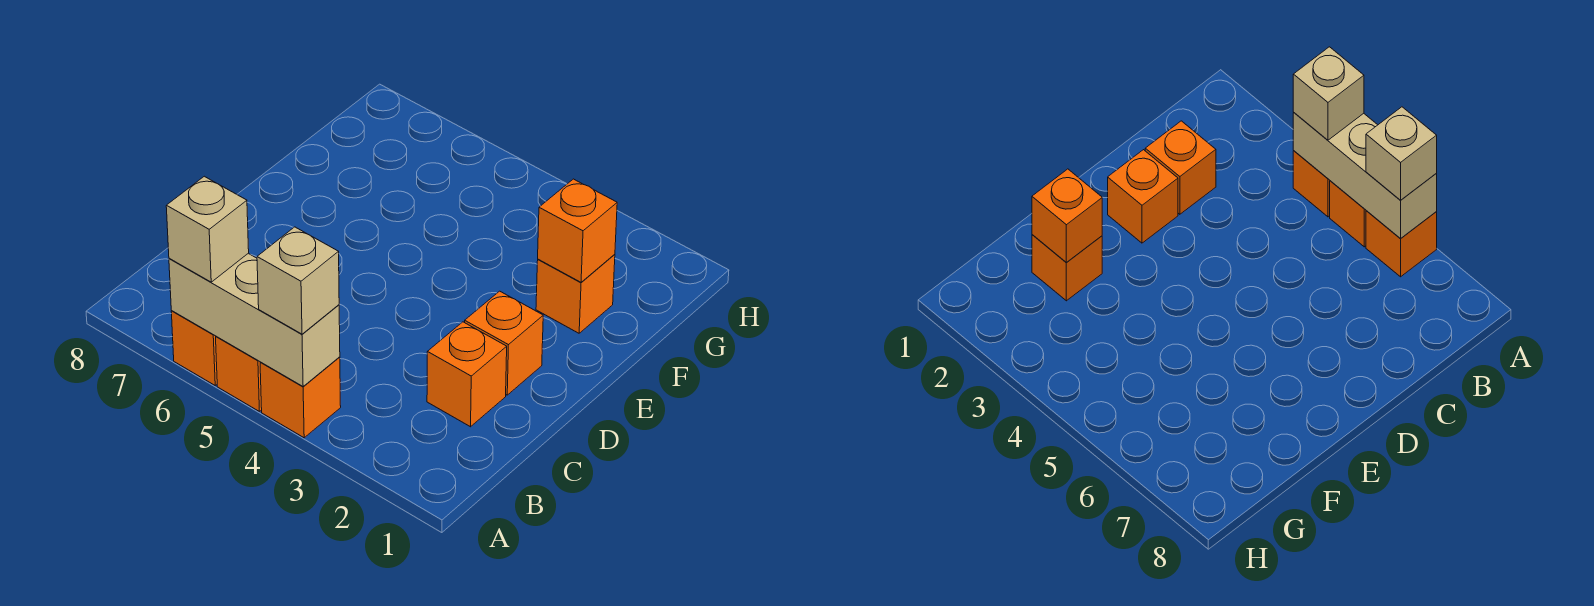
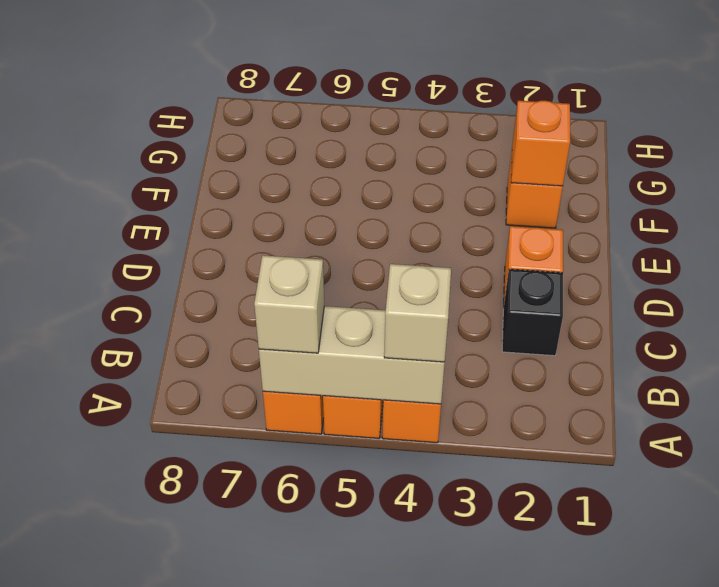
orange brick C2 level 1 -> black brick C2 level 1

